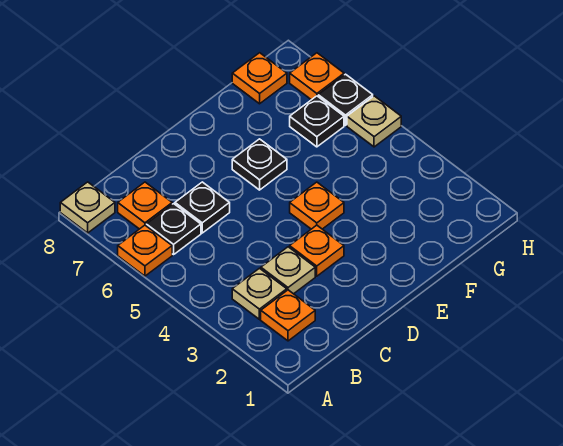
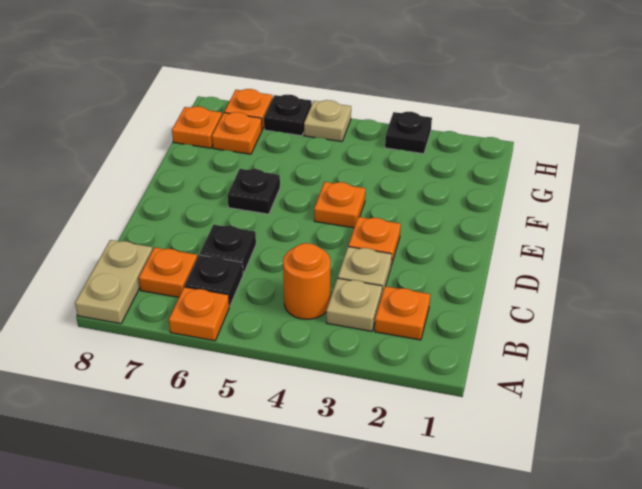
tan plate A8 level 1 -> tan plate A8:B8 level 1
none -> orange round brick B4 level 1
black plate G6 level 1 -> black plate H3 level 1
none -> orange plate G7 level 1

